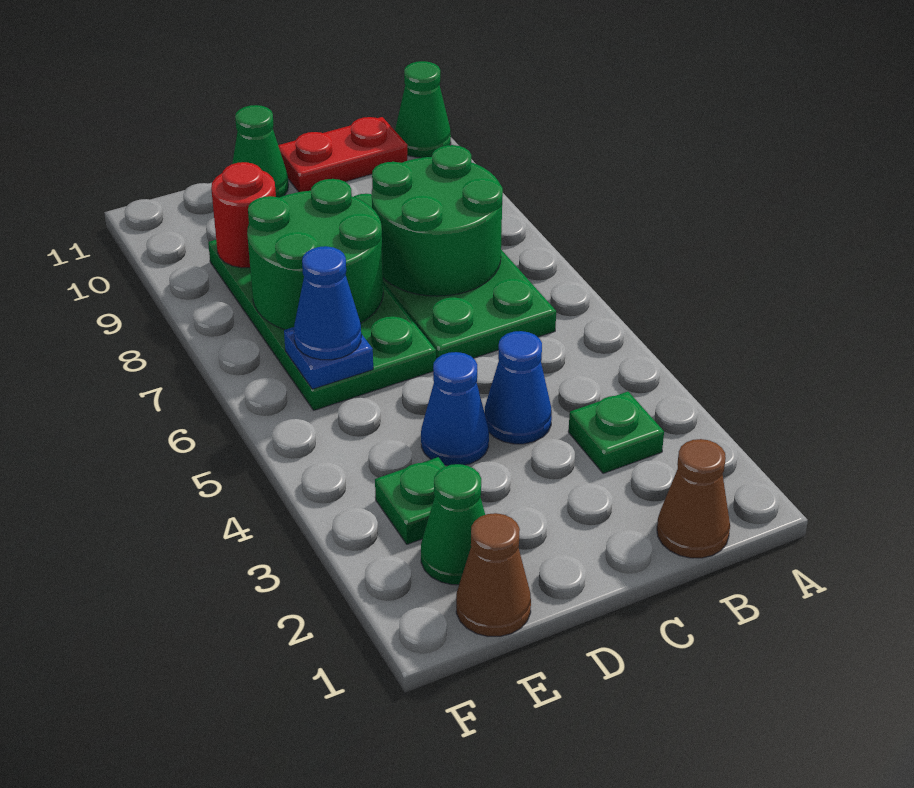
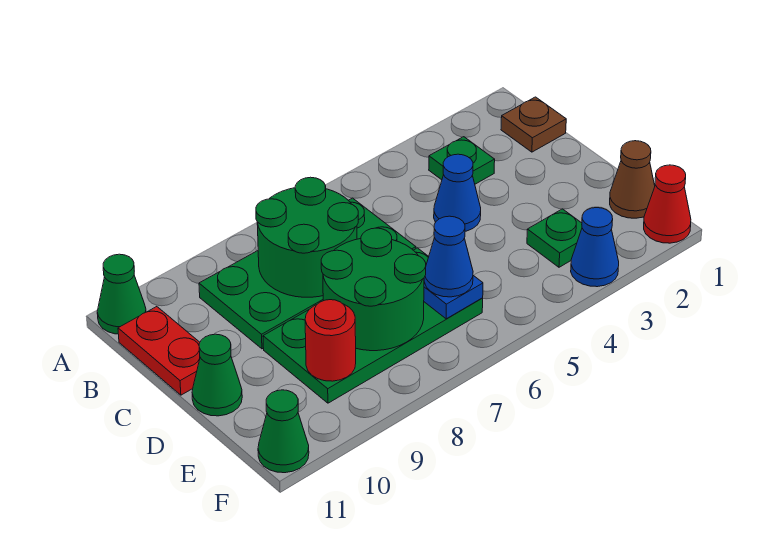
brown cone B1 level 1 -> brown plate B1 level 1
blue cone D4 level 1 -> blue cone F3 level 1
green cone E2 level 1 -> green cone F11 level 1
none -> red cone F1 level 1

